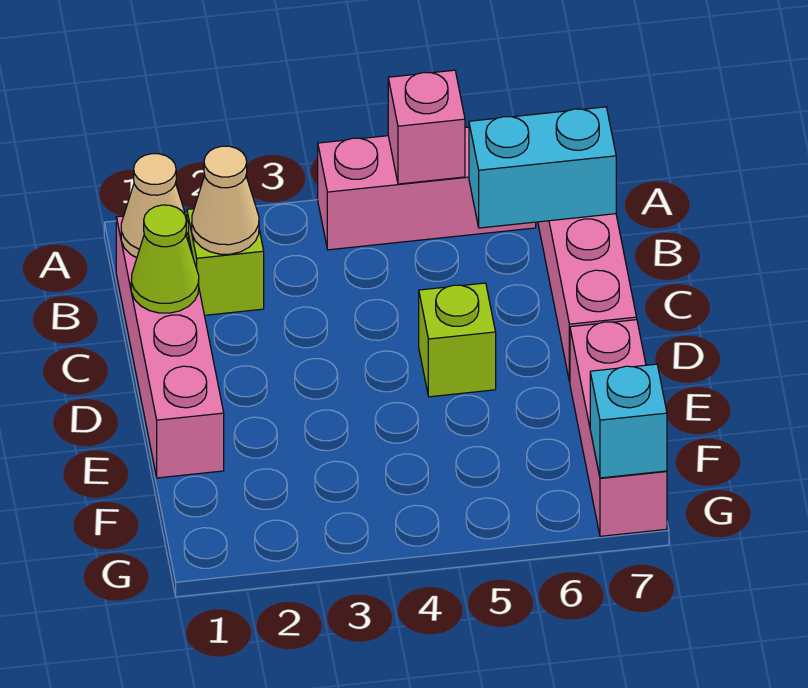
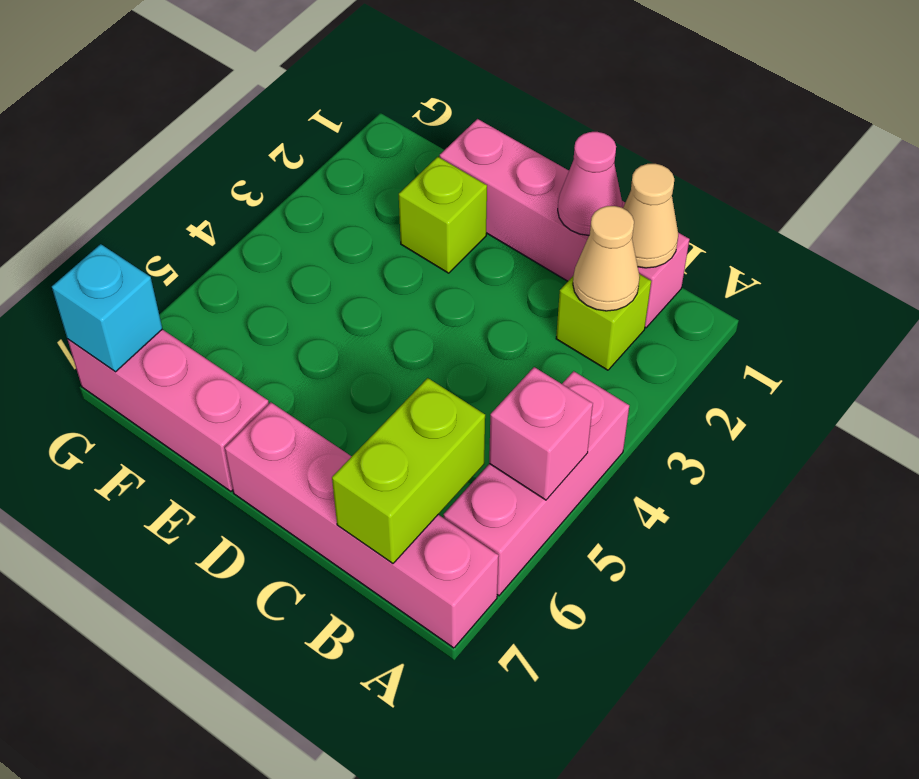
cyan brick B6:B7 level 2 -> lime brick B6:B7 level 2
lime cone C1 level 2 -> pink cone C1 level 2
lime brick D5 level 1 -> lime brick E2 level 1

